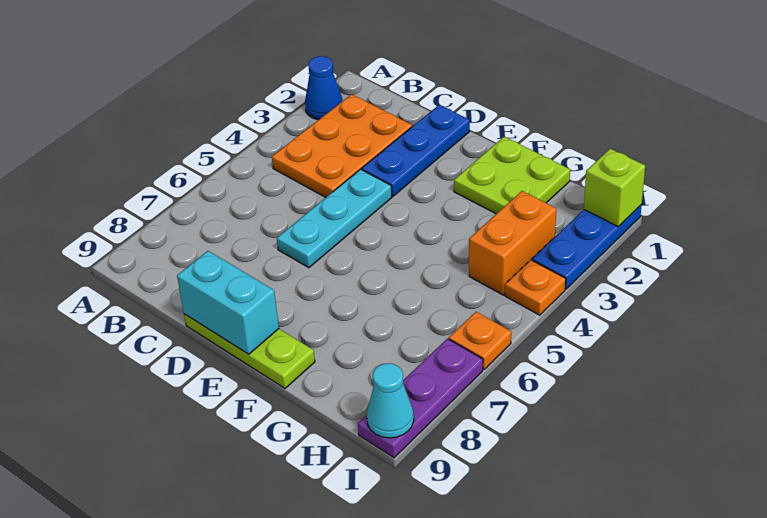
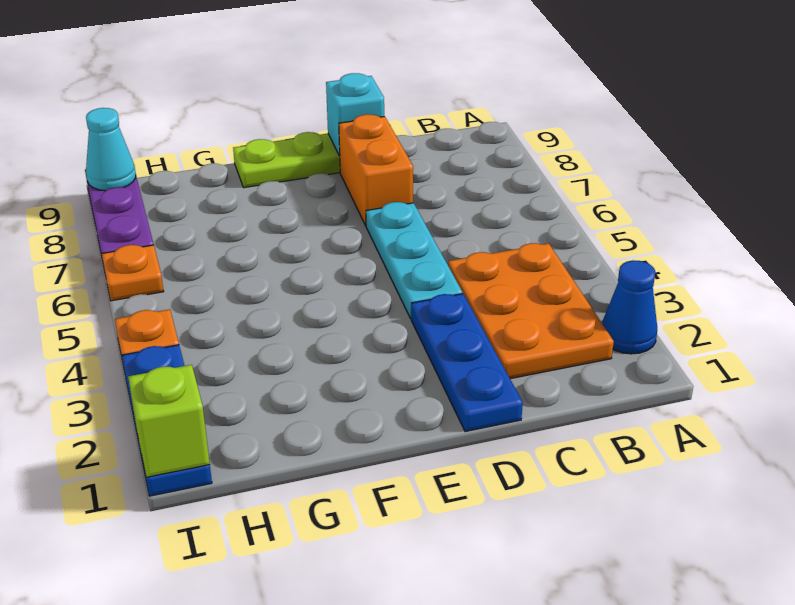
cyan brick D9:E9 level 2 -> cyan brick D9 level 2
lime plate F1:G2 level 1 -> none
orange brick H3:H4 level 1 -> orange brick D7:D8 level 1

